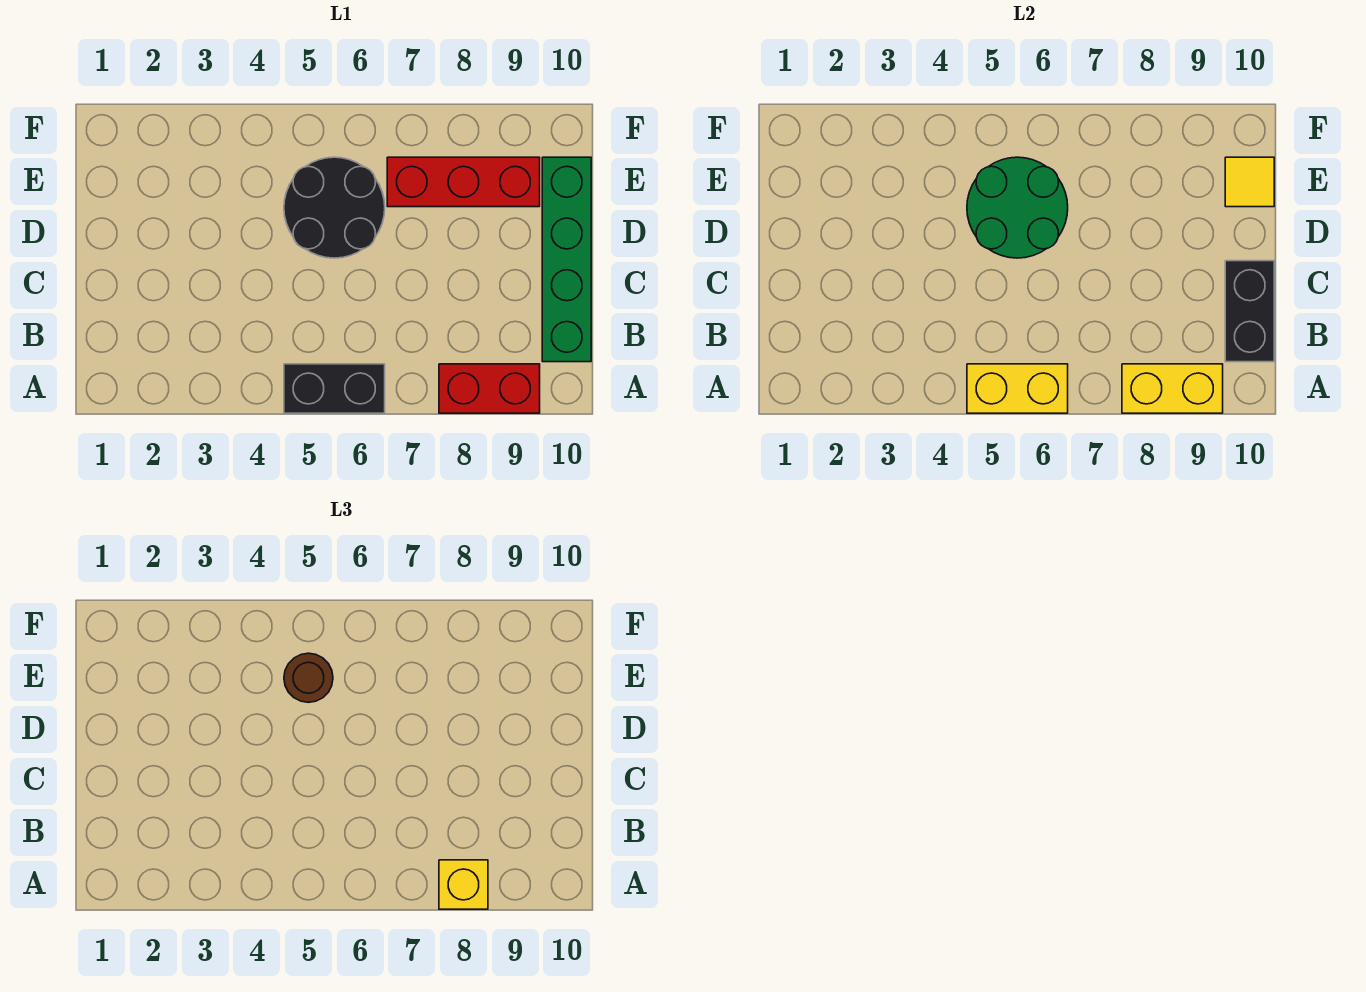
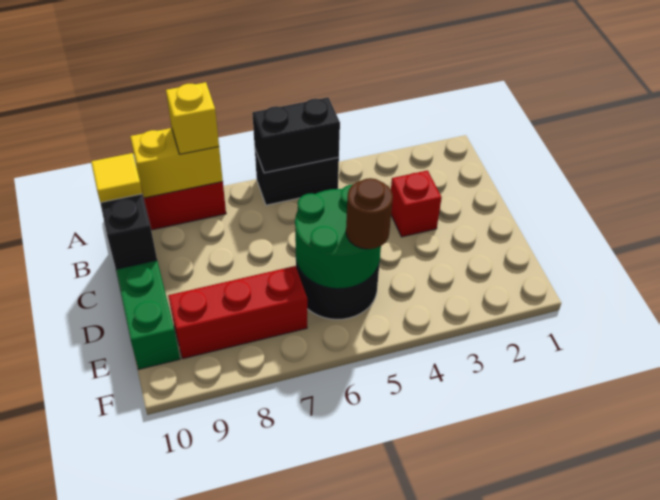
yellow brick A5:A6 level 2 -> black brick A5:A6 level 2
none -> red brick C3 level 1
yellow tile E10 level 2 -> yellow tile B10 level 3

